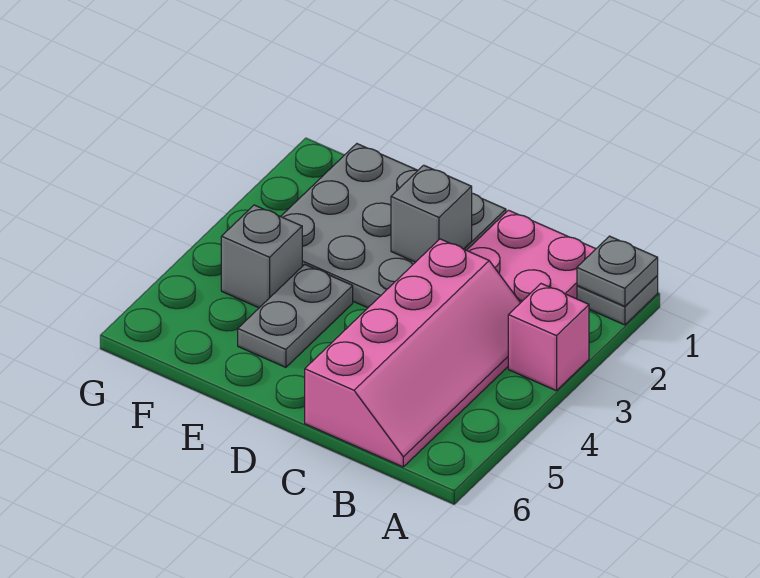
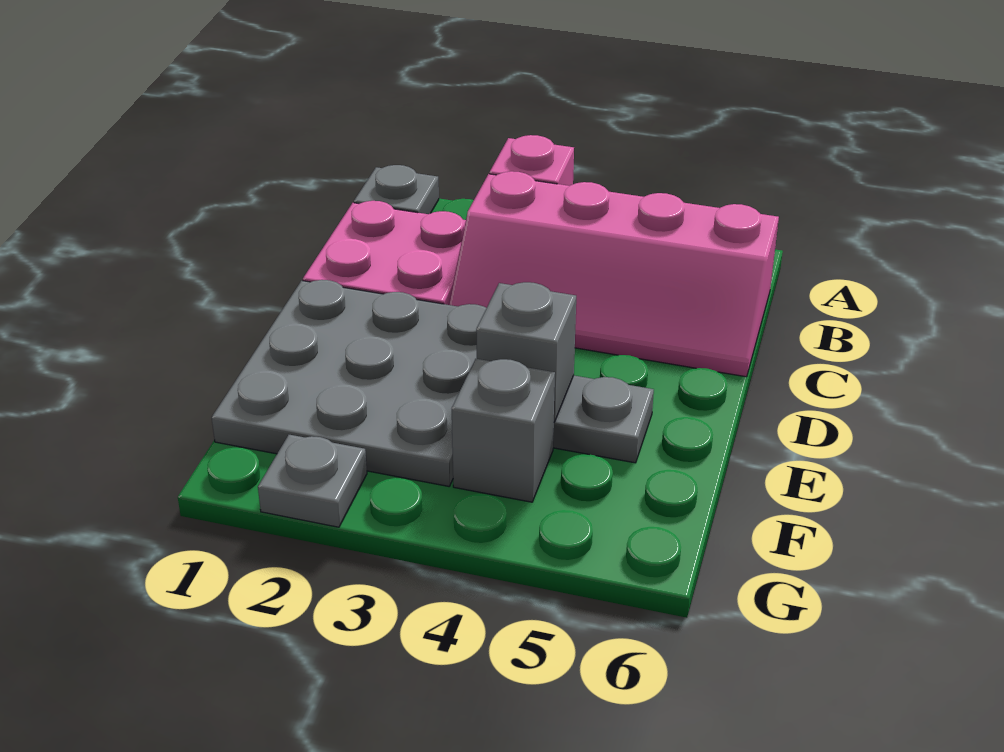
grey plate A1 level 2 -> grey plate G2 level 1
pink slope B3:C6 level 1 top C -> pink slope B3:C6 level 1 top B
grey brick D2 level 2 -> grey brick E4 level 2

